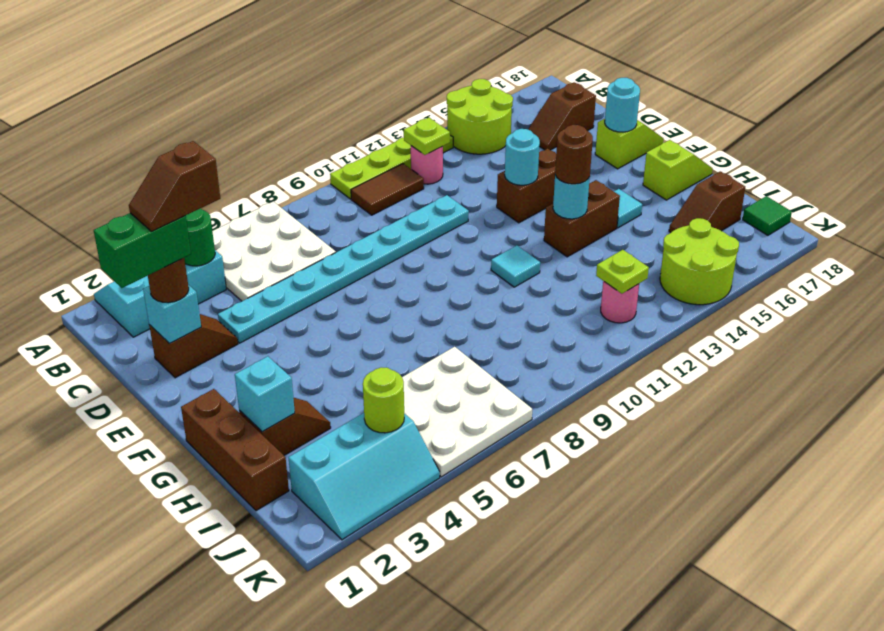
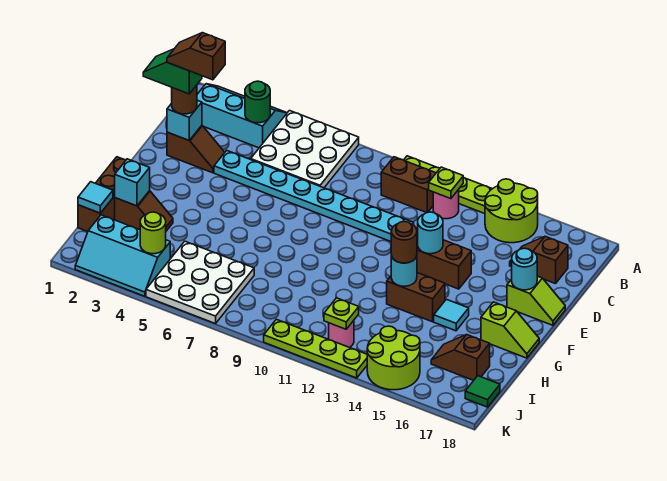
brown tile B10:B11 level 1 -> brown brick B10:B11 level 1
green brick D1:D2 level 4 -> green slope D1:D2 level 4 top 2
cyan tile G11 level 1 -> cyan tile I1 level 2
none -> lime plate K10:K13 level 1

